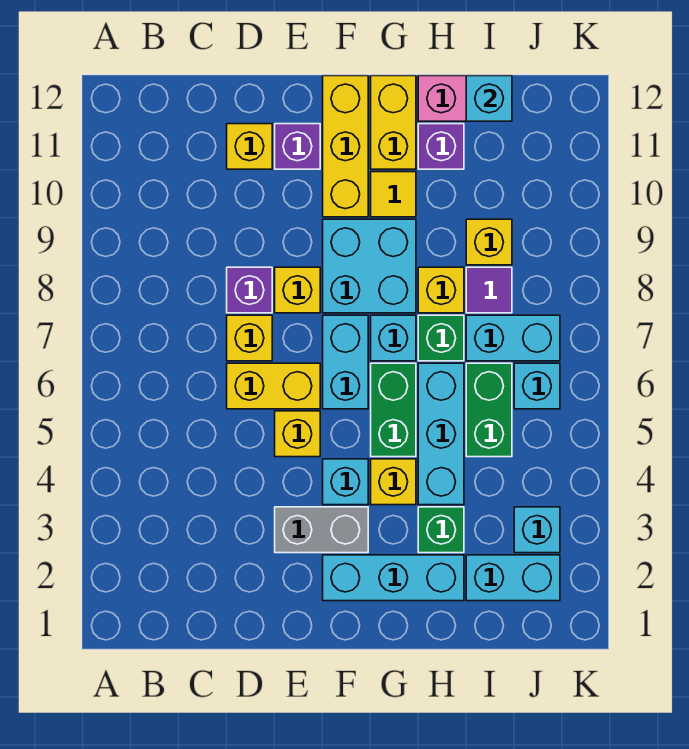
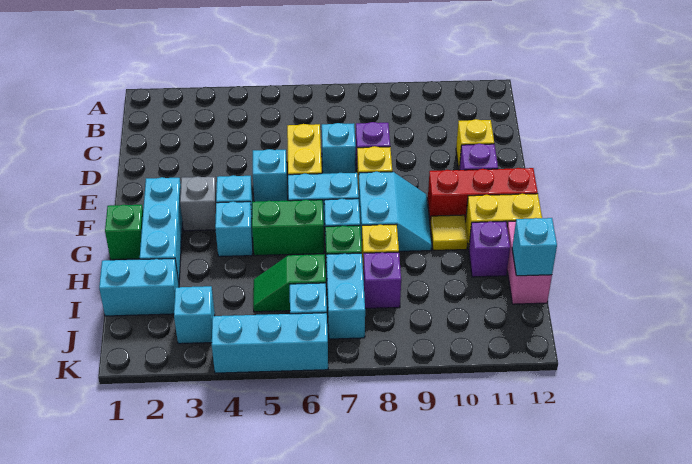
yellow brick D7 level 1 -> cyan brick D7 level 1
grey brick E3:F3 level 1 -> grey brick F3 level 1
yellow brick E5 level 1 -> cyan brick E5 level 1
cyan brick F8:G9 level 1 -> cyan slope F8:G9 level 1 top 8
yellow brick F10:F12 level 1 -> red brick F10:F12 level 1
yellow brick G4 level 1 -> cyan brick G4 level 1
green brick H3 level 1 -> green brick G1 level 1
cyan brick H4:H6 level 1 -> cyan brick K4:K6 level 1
cyan brick I2:J2 level 1 -> cyan brick I1:I2 level 1
green brick I5:I6 level 1 -> green slope I5:I6 level 1 top 6
purple tile I8 level 1 -> purple brick I8 level 1
yellow brick I9 level 1 -> none

